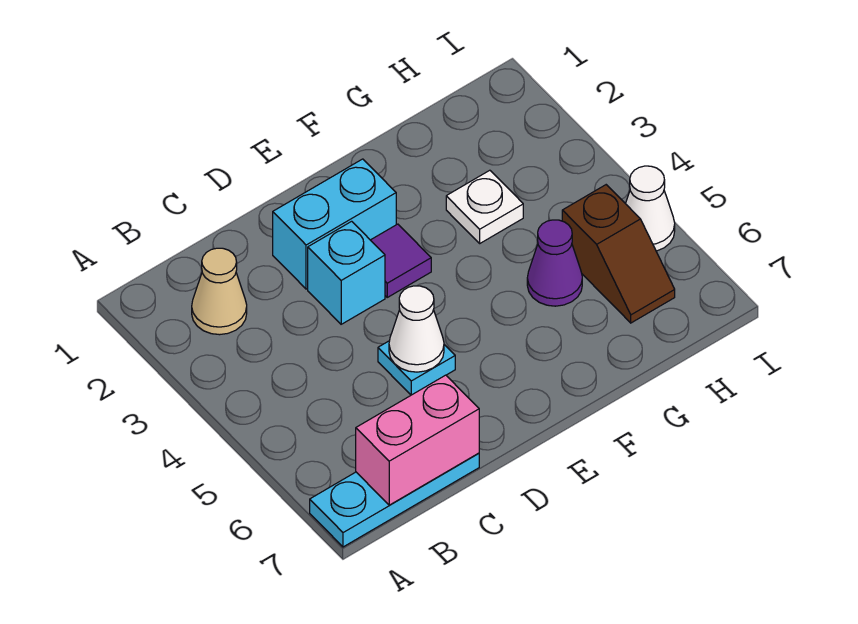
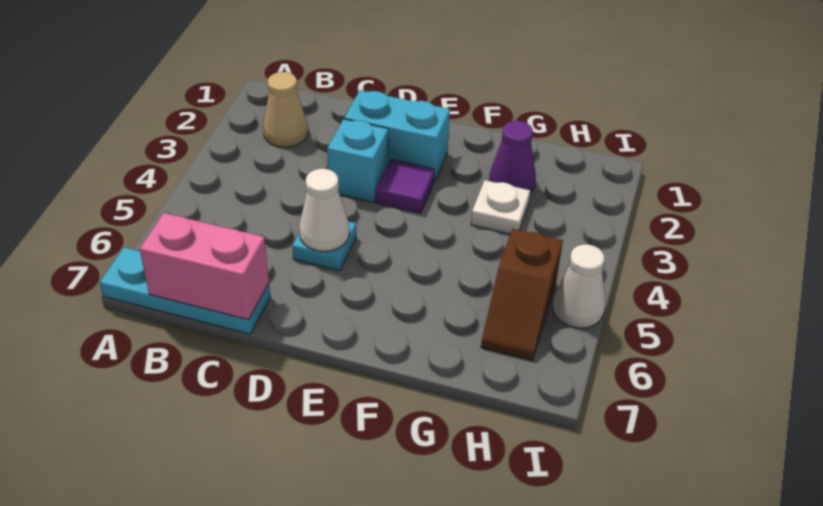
purple cone G5 level 1 -> purple cone G2 level 1

